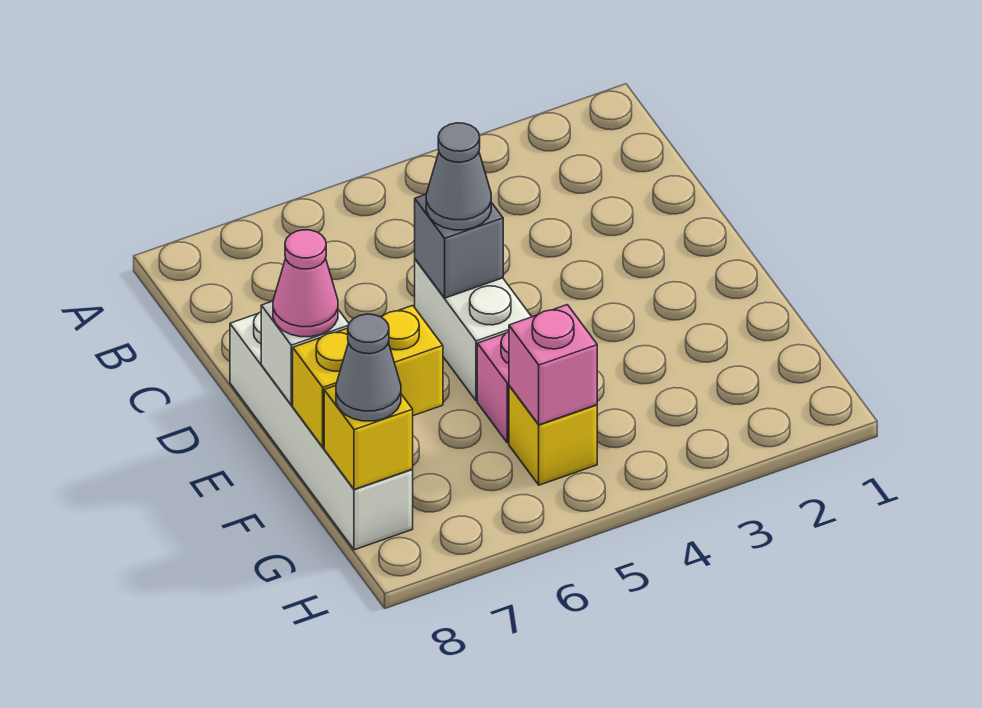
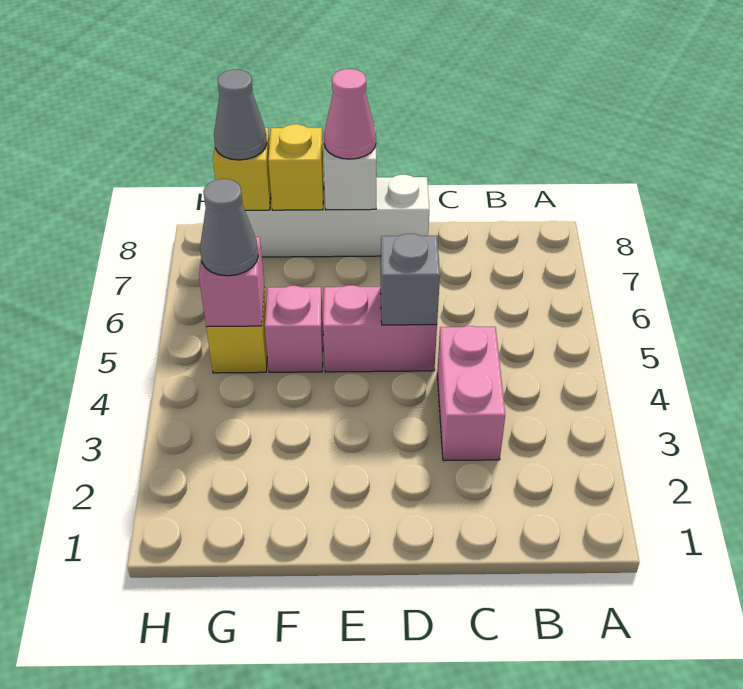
none -> pink brick C3:C4 level 1
white brick D5:E5 level 1 -> pink brick D5:E5 level 1
grey cone D5 level 3 -> grey cone G5 level 3
yellow brick F7:F8 level 2 -> yellow brick F8 level 2

